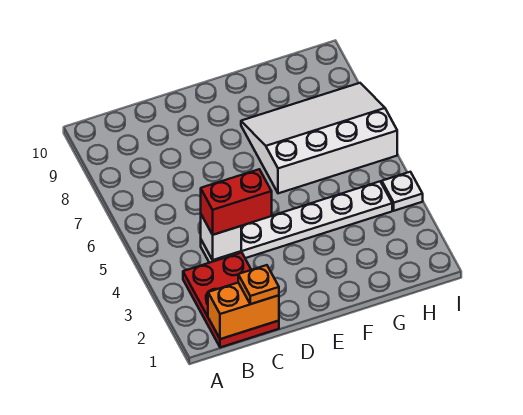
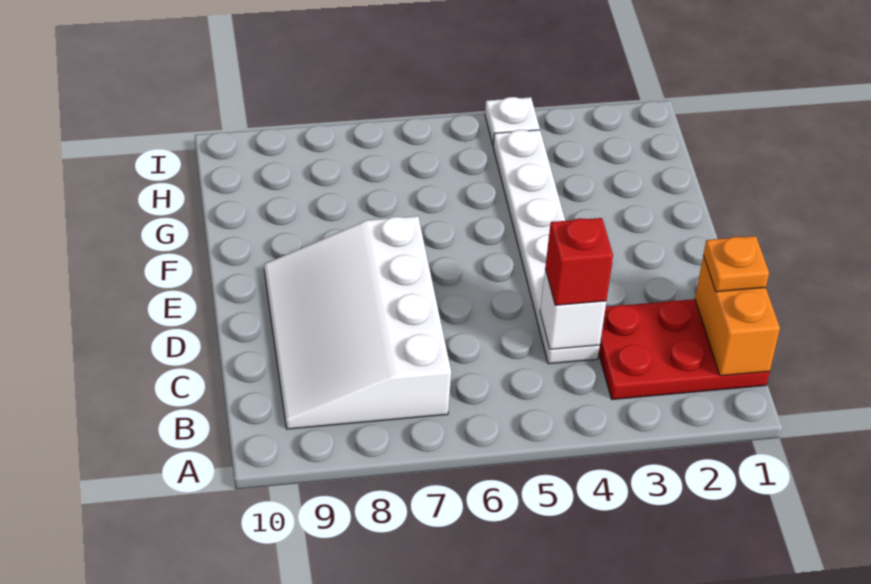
red brick C4:D4 level 3 -> red brick C4 level 3
white slope F6:I8 level 1 top 6 -> white slope B7:E9 level 1 top 7

